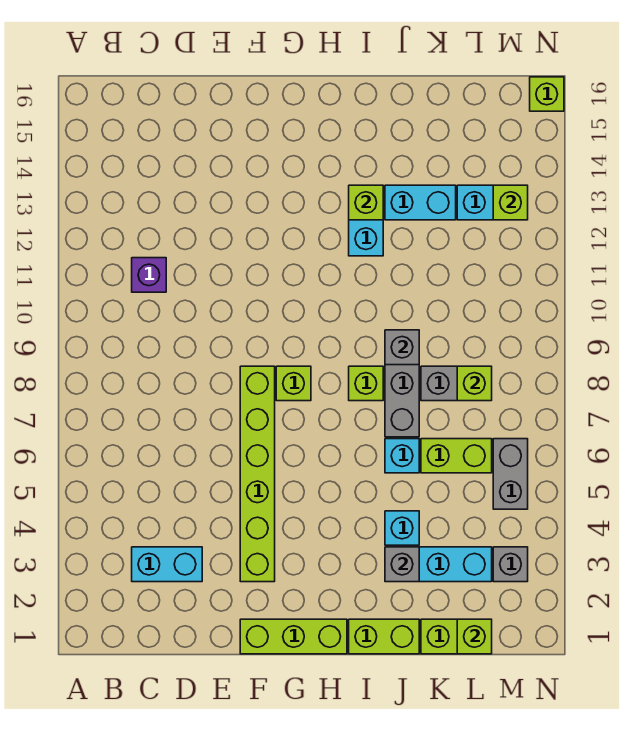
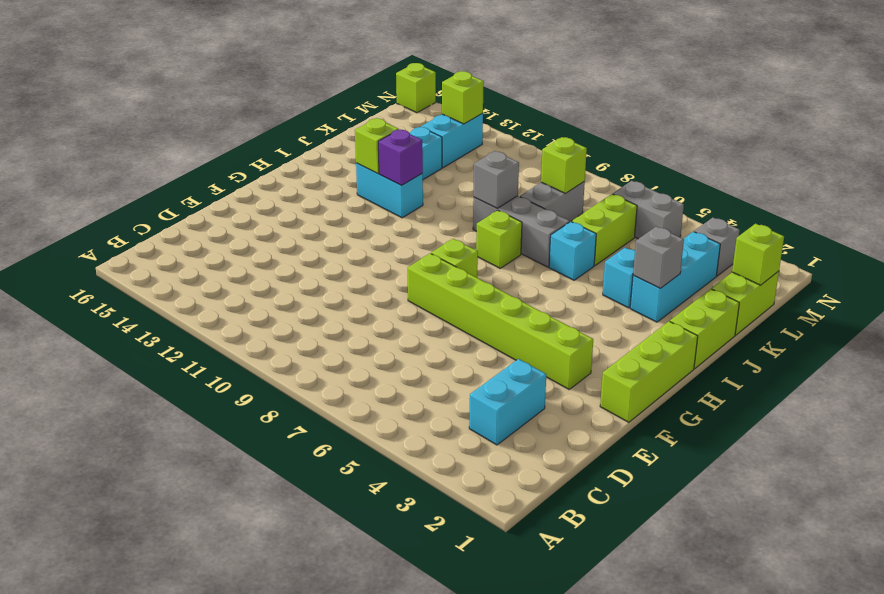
purple brick C11 level 1 -> purple brick I12 level 2

